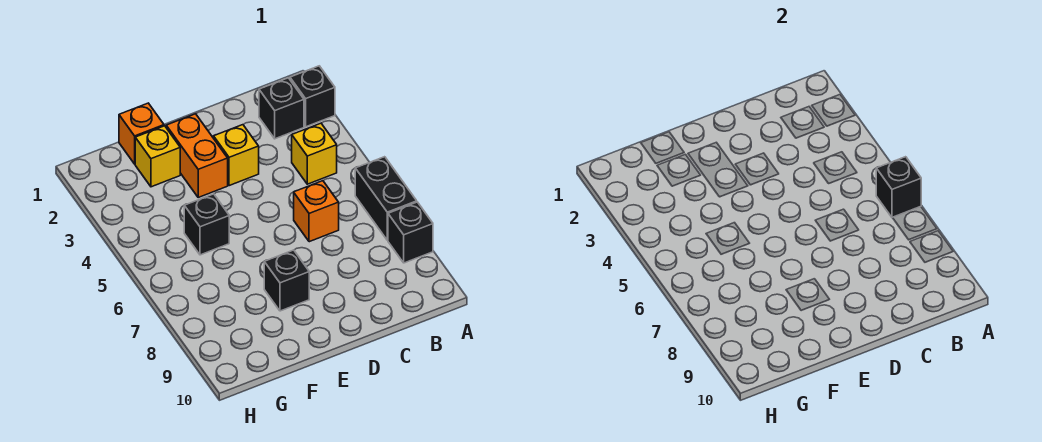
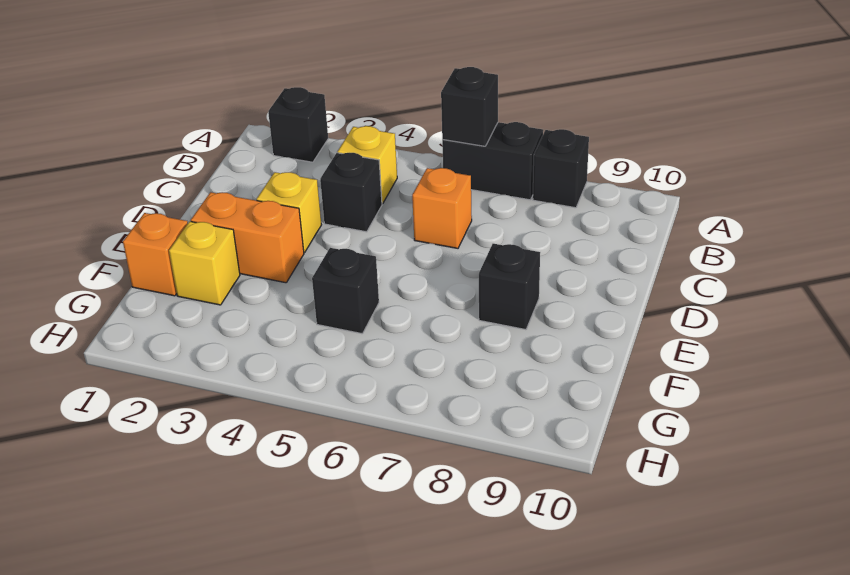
black brick B2 level 1 -> black brick C4 level 1

